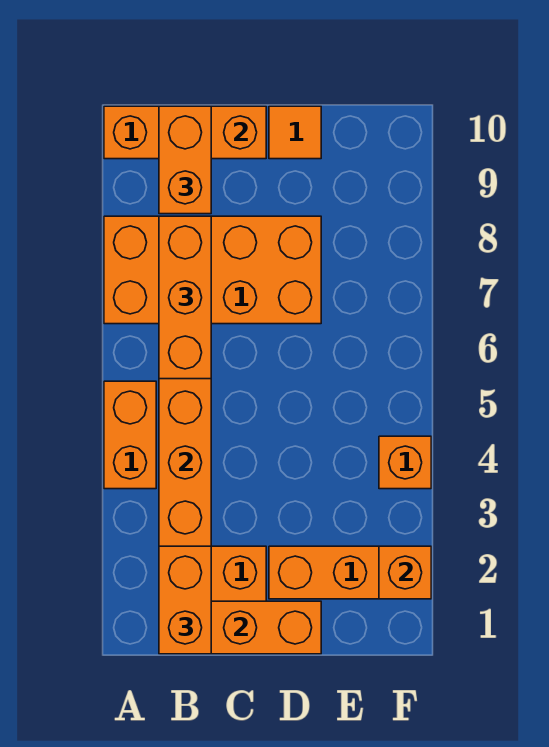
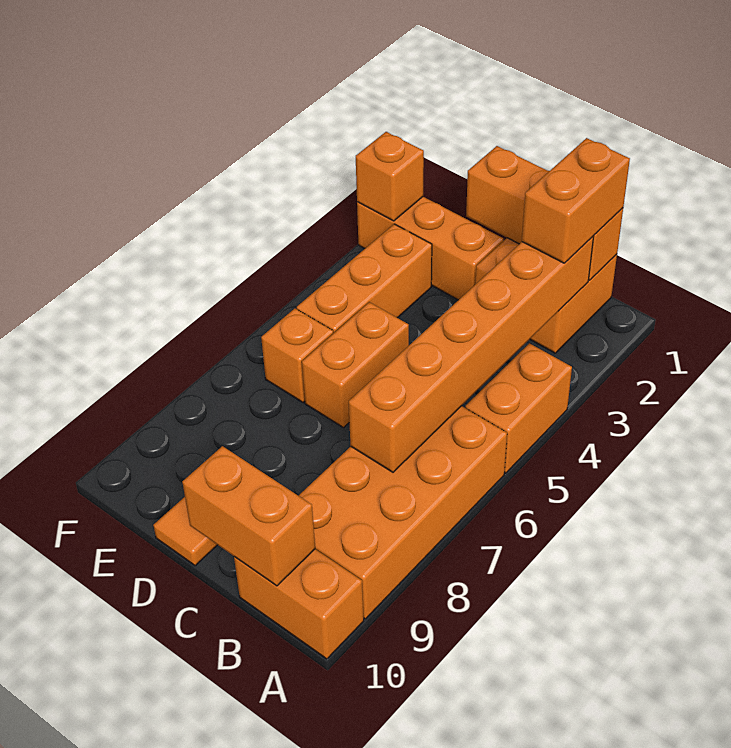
orange brick A7:D8 level 1 -> orange brick A6:B9 level 1
orange brick B6:B8 level 3 -> orange brick E3:E5 level 1
orange brick B9:B10 level 3 -> orange brick D5:D6 level 1
orange brick F4 level 1 -> orange brick E6 level 1

